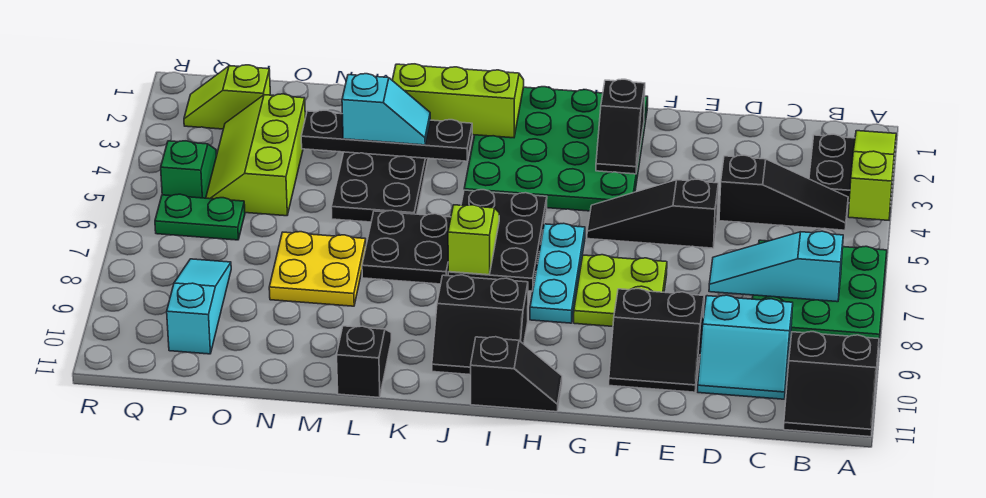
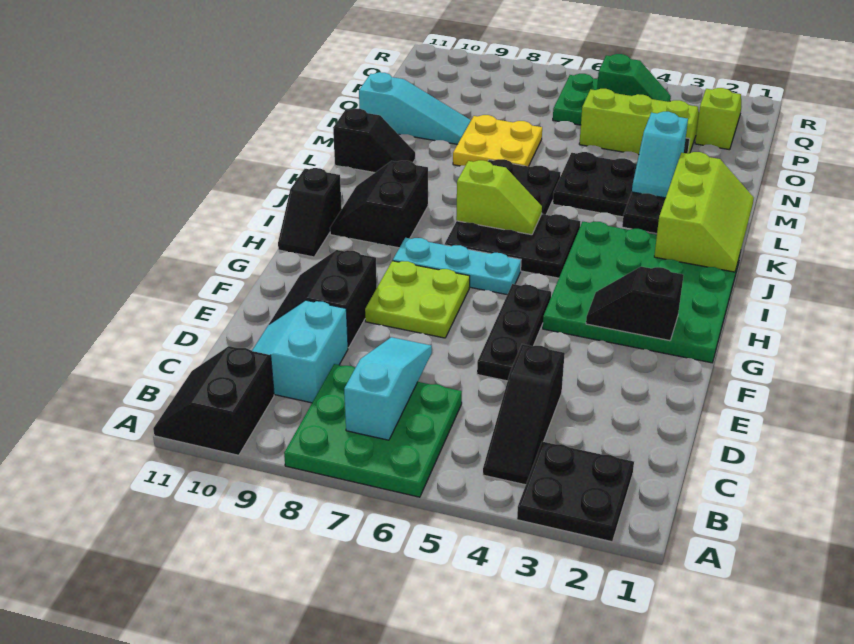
lime slope A2:A4 level 2 top 4 -> none
black slope E5:G5 level 1 top E -> black plate E5:G5 level 1
cyan slope P8:P10 level 1 top 10 -> cyan slope N9:N11 level 1 top 11

